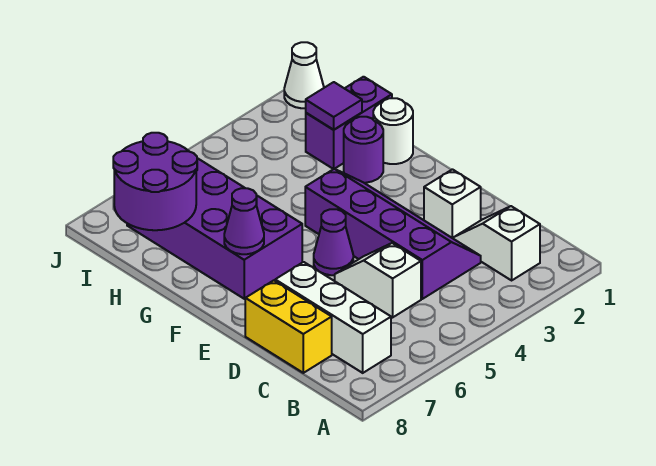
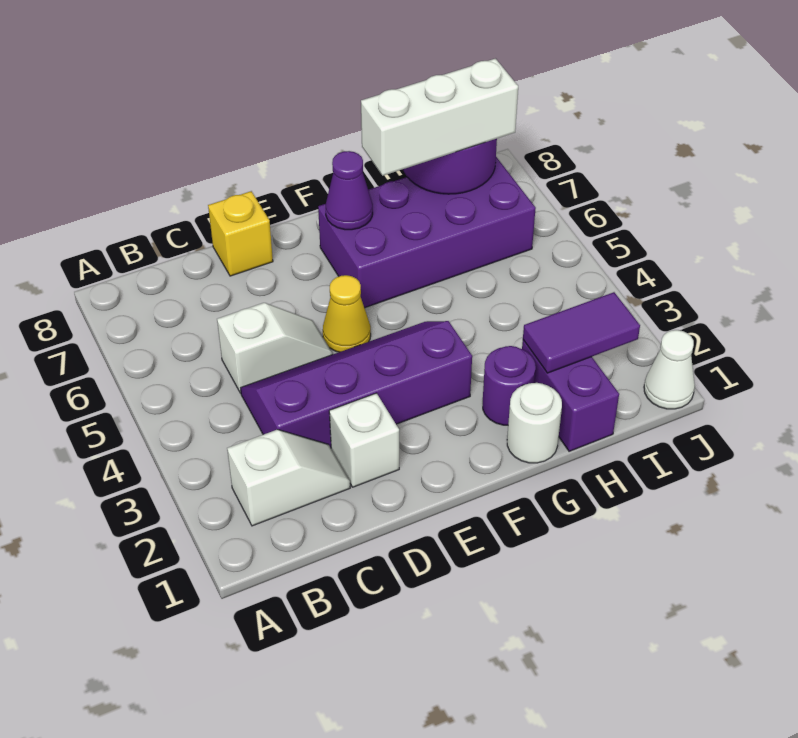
white brick B7:D7 level 1 -> white brick G7:I7 level 3
purple slope C3:F4 level 1 top 4 -> purple slope C3:F4 level 1 top 3
yellow brick C8:D8 level 1 -> yellow brick D8 level 1
purple cone E5 level 1 -> yellow cone E5 level 1
purple tile H2 level 2 -> purple tile H2:I2 level 2

